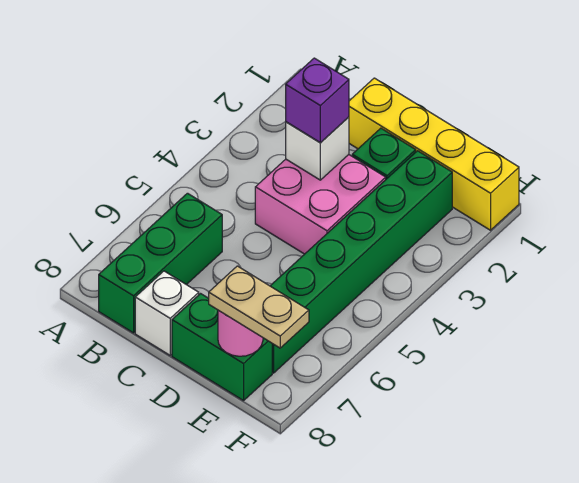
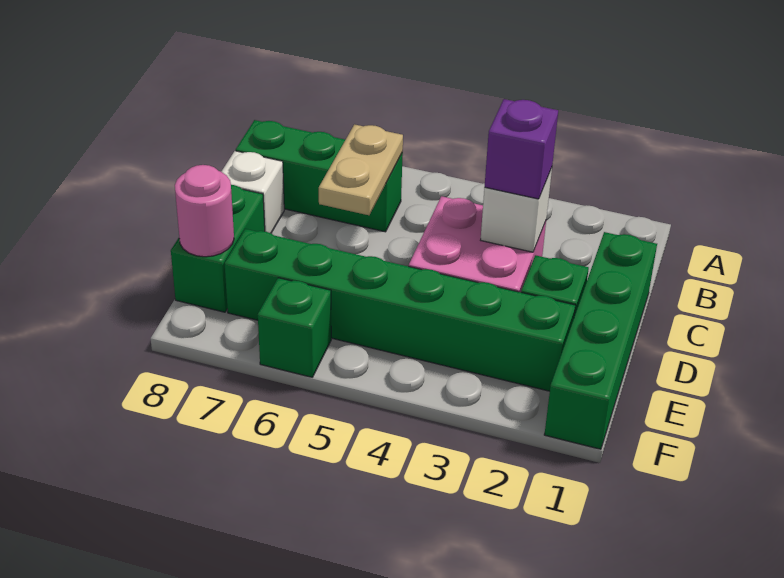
yellow brick C1:F1 level 1 -> green brick C1:F1 level 1
tan plate E8:F8 level 3 -> tan plate B6:C6 level 2
none -> green brick F6 level 1

